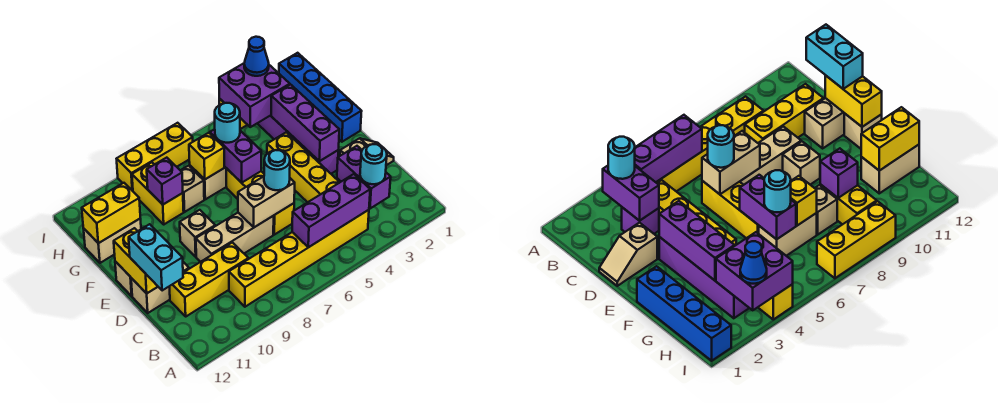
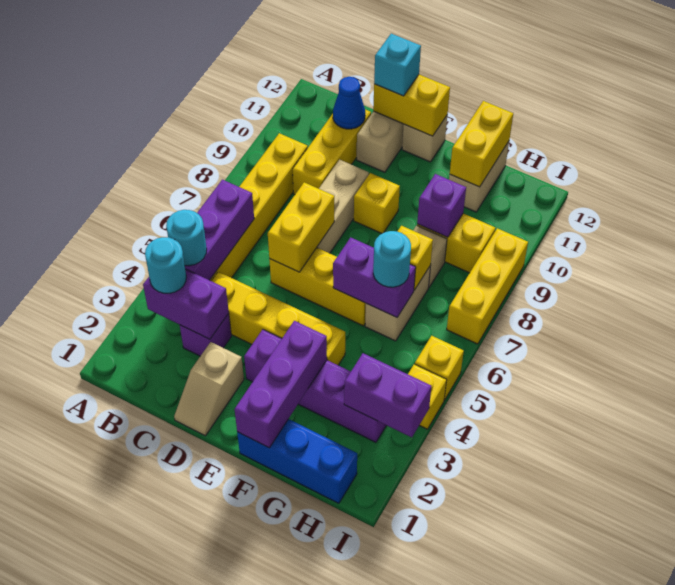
cyan brick C12:D12 level 3 -> cyan brick D12 level 3
tan brick D6:D7 level 2 -> yellow brick D6:D7 level 2
cyan round brick D6 level 3 -> cyan round brick B4 level 3
purple brick E3:G3 level 2 -> purple brick F1:F3 level 2
tan brick E9 level 1 -> yellow brick E9 level 1
blue brick F1:I1 level 1 -> blue brick F1:H1 level 1
purple brick H3:I4 level 2 -> purple brick H3:I3 level 2
blue cone I3 level 3 -> blue cone C11 level 2
none -> yellow brick I5 level 1

